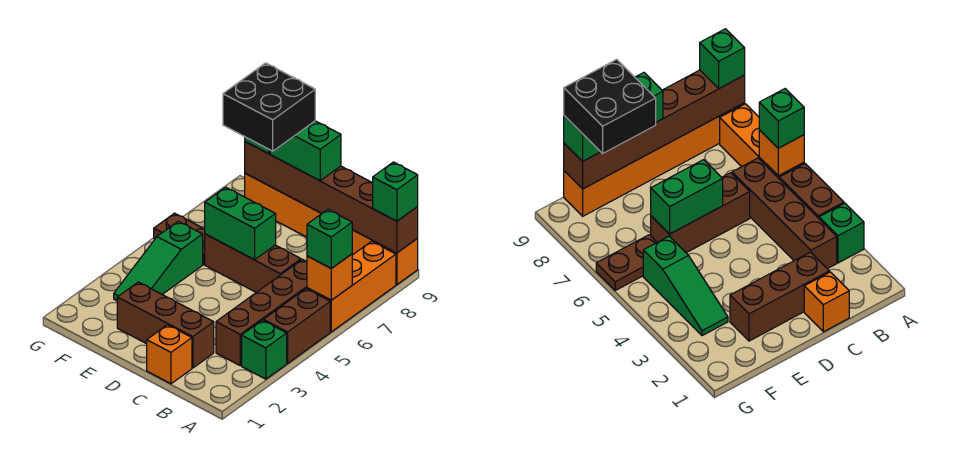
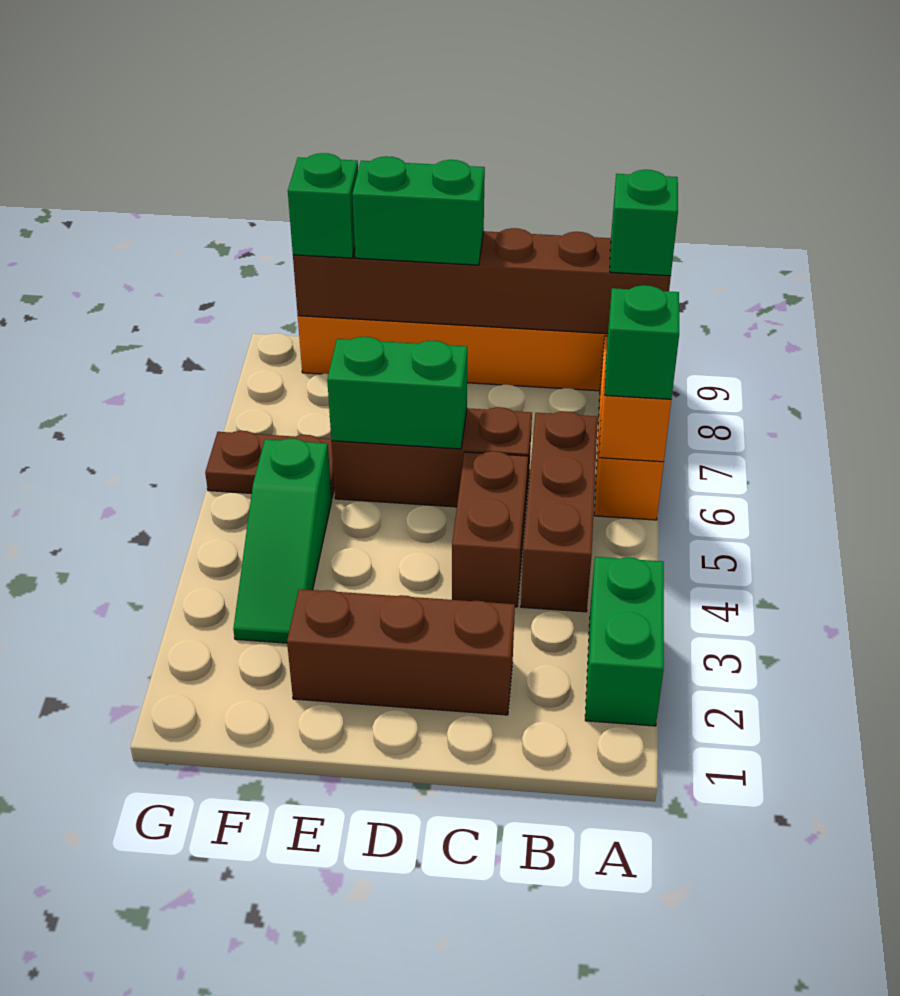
green brick A3 level 1 -> green brick A2:A3 level 1
brown brick A4:A5 level 1 -> brown brick C4:C5 level 1
brown brick B3:B6 level 1 -> brown brick B4:B6 level 1
orange brick C1 level 1 -> none
black brick E8:F9 level 4 -> none

